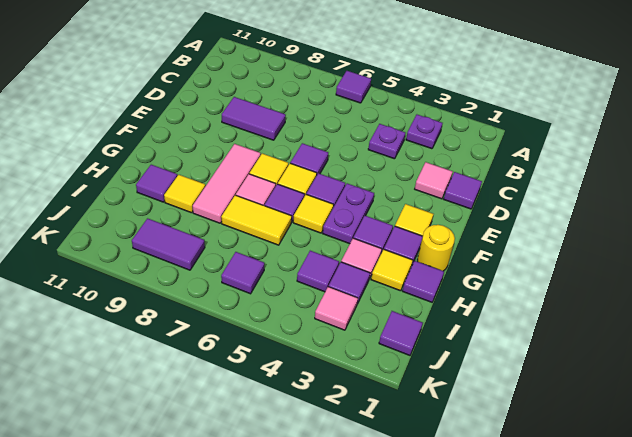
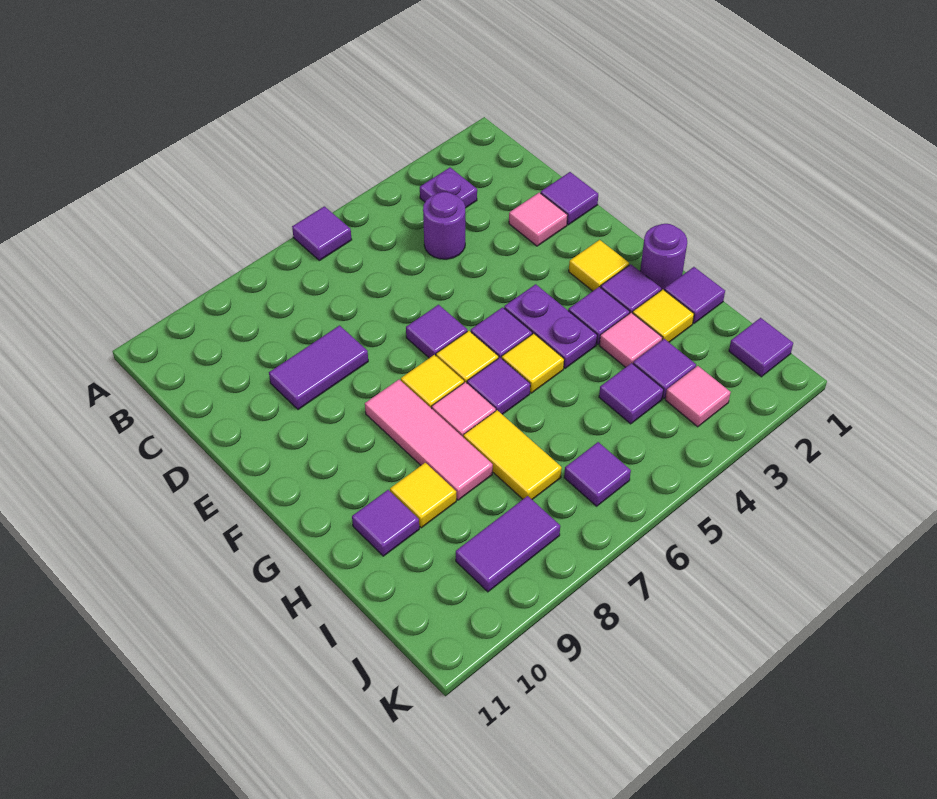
purple plate C4 level 1 -> purple round brick C4 level 1
yellow round brick G1 level 1 -> purple round brick G1 level 1
yellow tile H6:H7 level 1 -> yellow tile H7:I7 level 1

